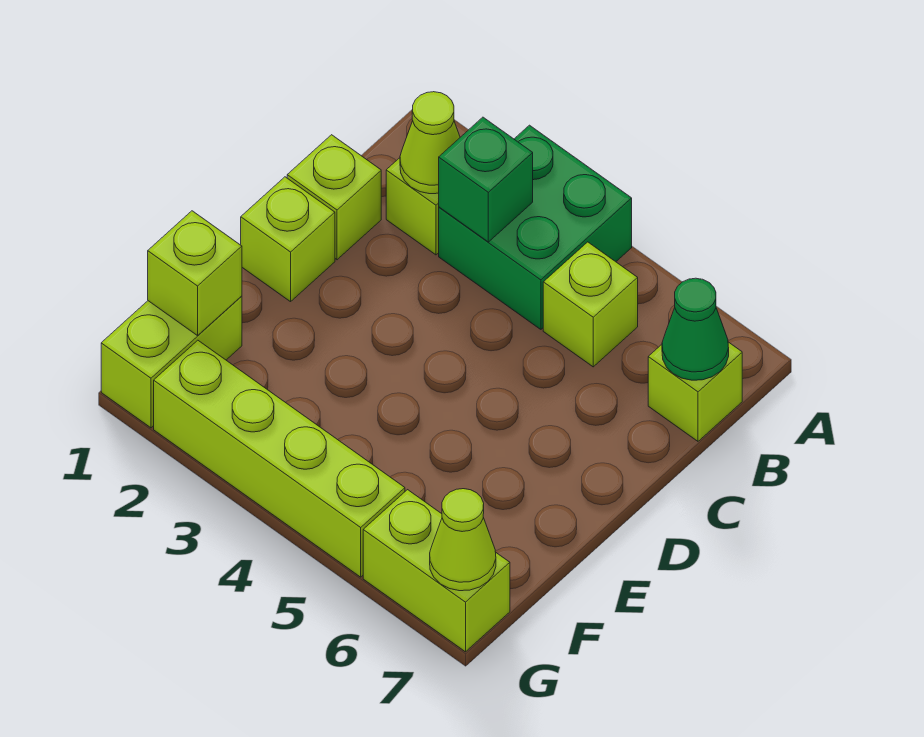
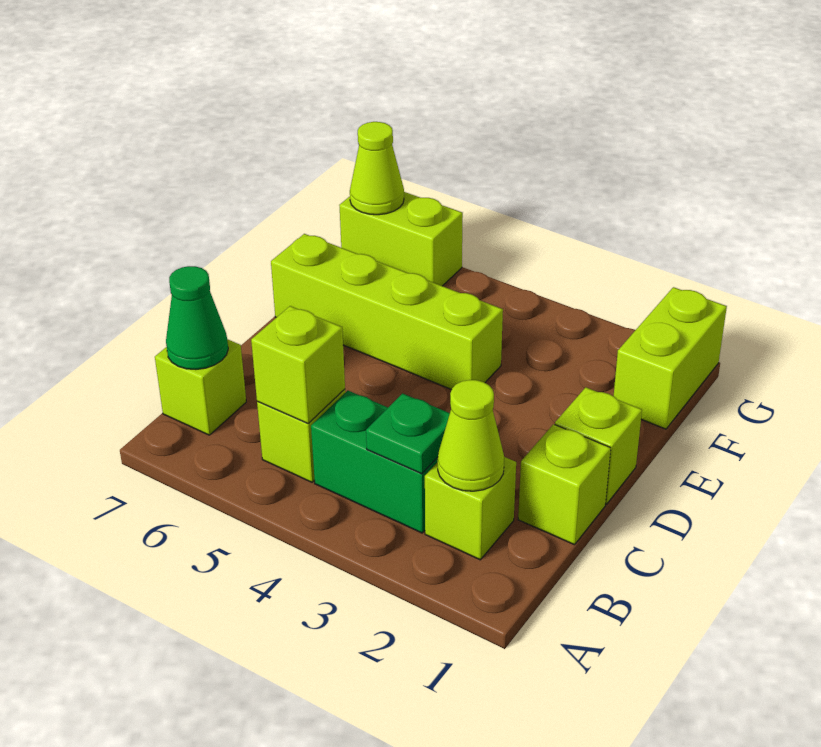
green brick A3:B4 level 1 -> green brick B3:B4 level 1
green brick B3 level 2 -> green plate B3 level 2
lime brick F1 level 2 -> lime brick B5 level 2
lime brick G2:G5 level 1 -> lime brick E4:E7 level 1

